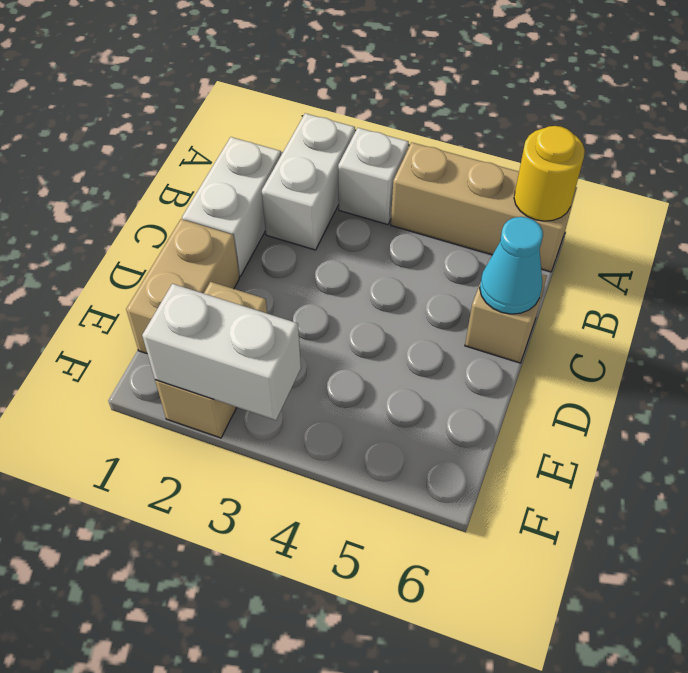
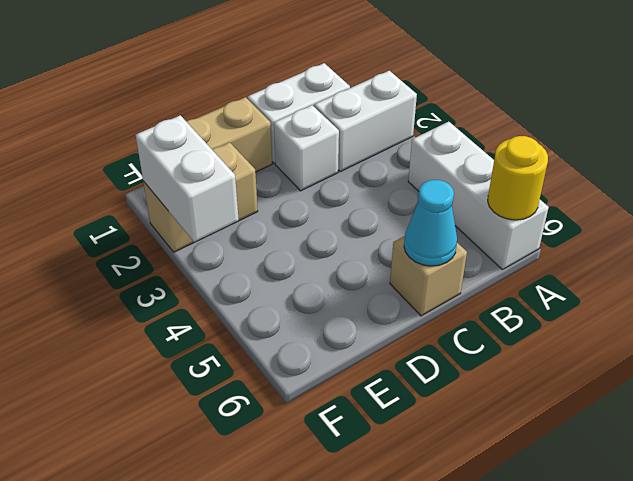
white brick A3 level 1 -> white brick C2 level 1
tan brick A4:A6 level 1 -> white brick A4:A6 level 1

